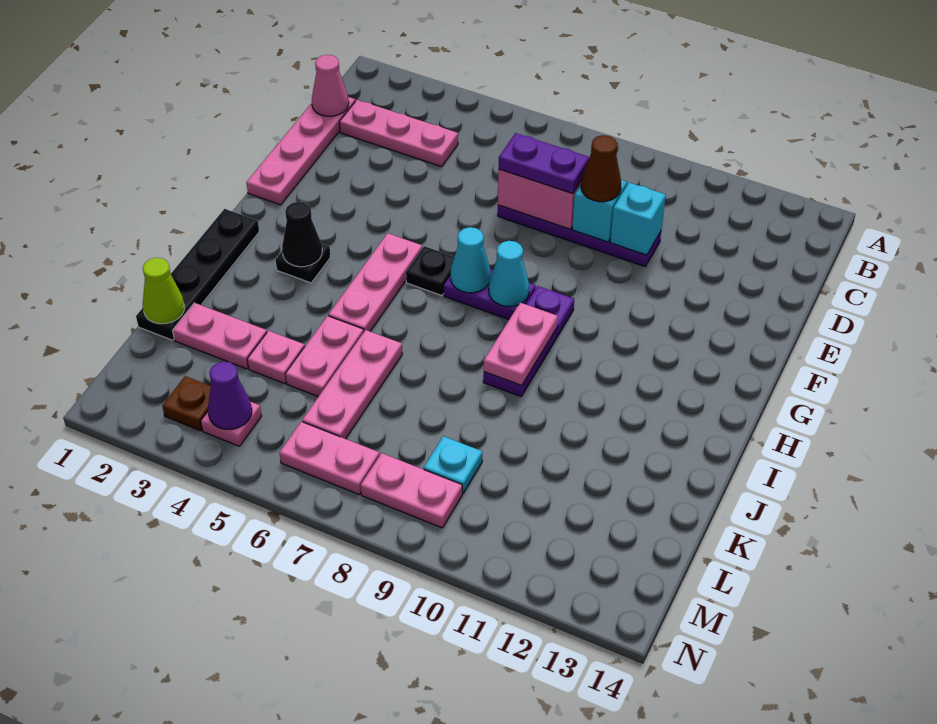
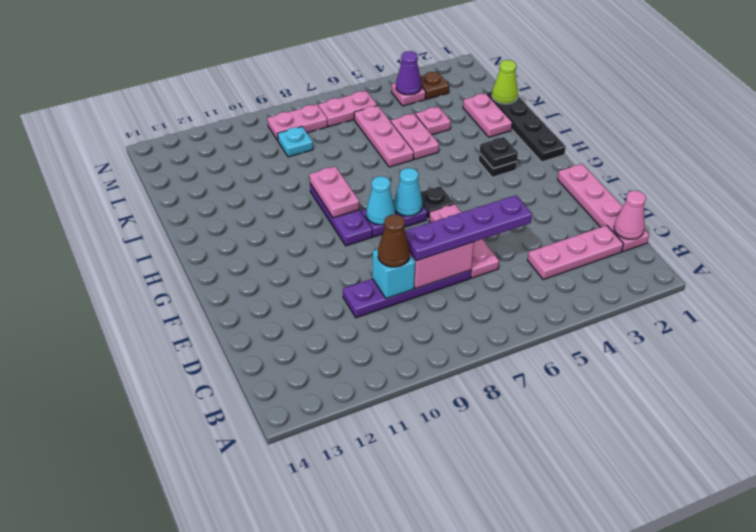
purple plate D7:D8 level 3 -> purple plate D5:D8 level 3
cyan brick D10 level 2 -> none
pink plate G5:I5 level 1 -> pink plate D6:F6 level 1
black cone H3 level 2 -> black plate H3 level 2
pink plate K2:K3 level 1 -> pink plate J2:K2 level 1

